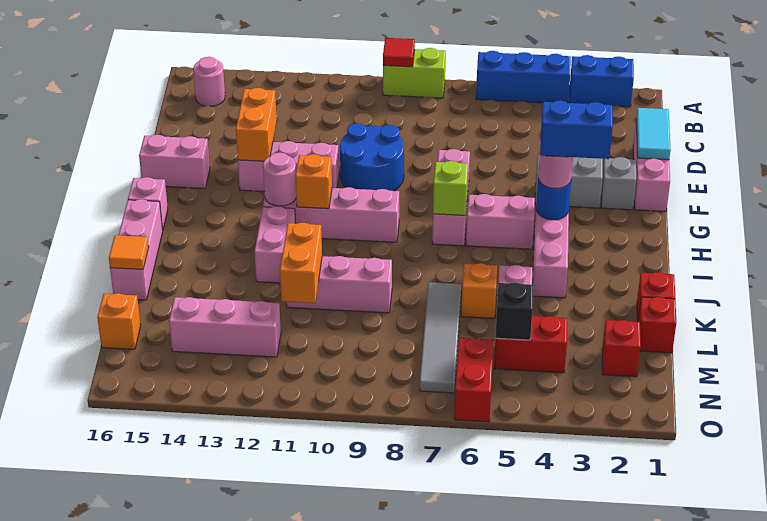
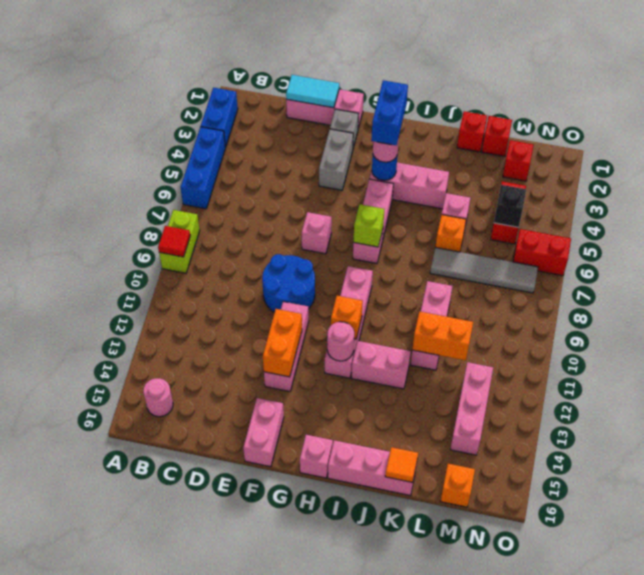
orange brick E13:F13 level 2 -> orange brick F12:F13 level 2

